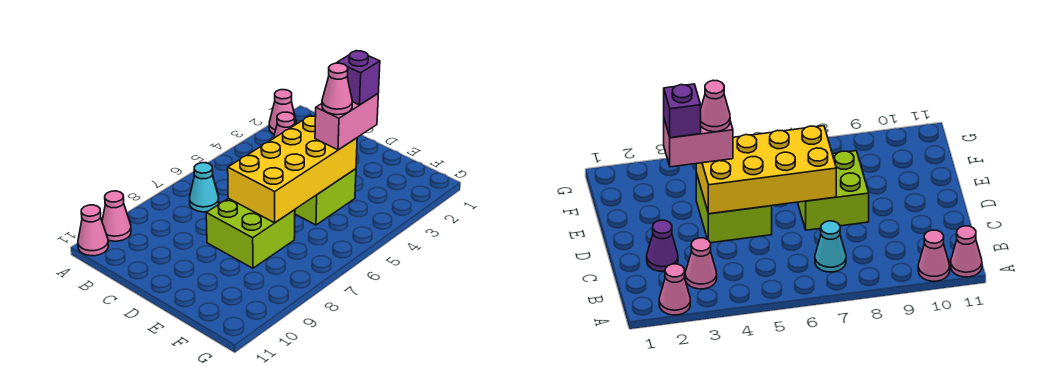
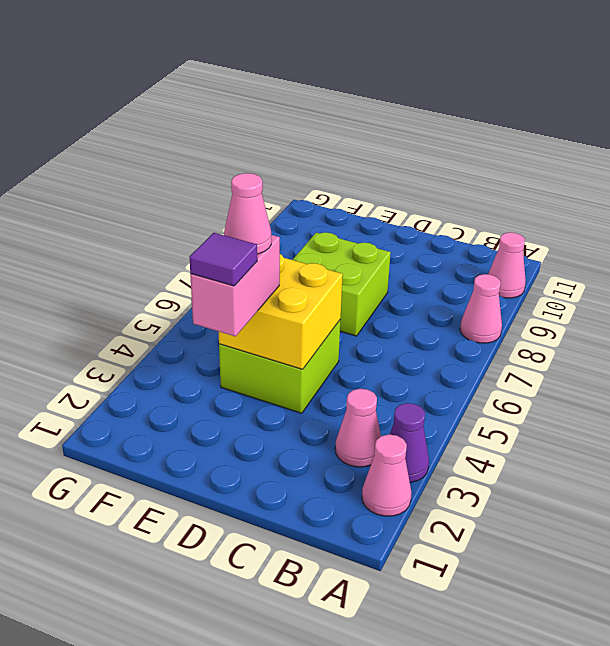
pink cone A11 level 1 -> pink cone A8 level 1
cyan cone B7 level 1 -> none
purple cone C2 level 1 -> purple cone A3 level 1
yellow brick D4:E7 level 2 -> yellow brick D4:E5 level 2
purple brick E3 level 4 -> purple tile E3 level 4

